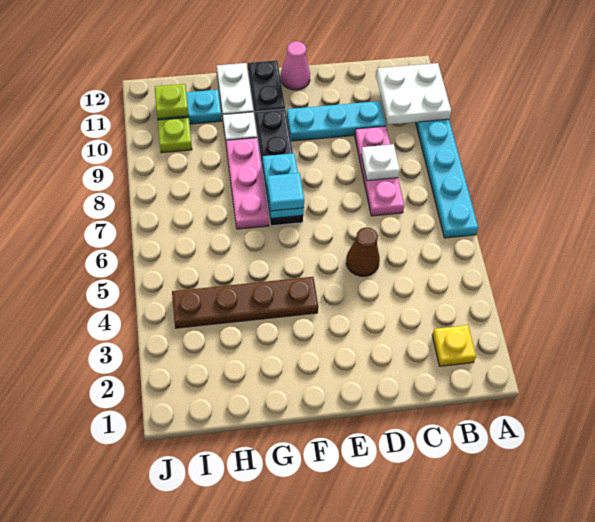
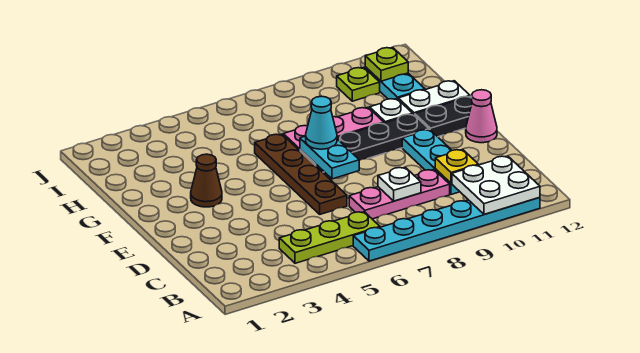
yellow plate B2 level 1 -> yellow plate C10 level 2
none -> lime plate B4:B6 level 1
brown cone D5 level 1 -> brown cone F3 level 1
brown plate F4:I4 level 1 -> brown plate D6:G6 level 1
cyan plate F7:F8 level 2 -> cyan plate E7:F7 level 2
cyan tile F7 level 3 -> cyan cone F7 level 3

